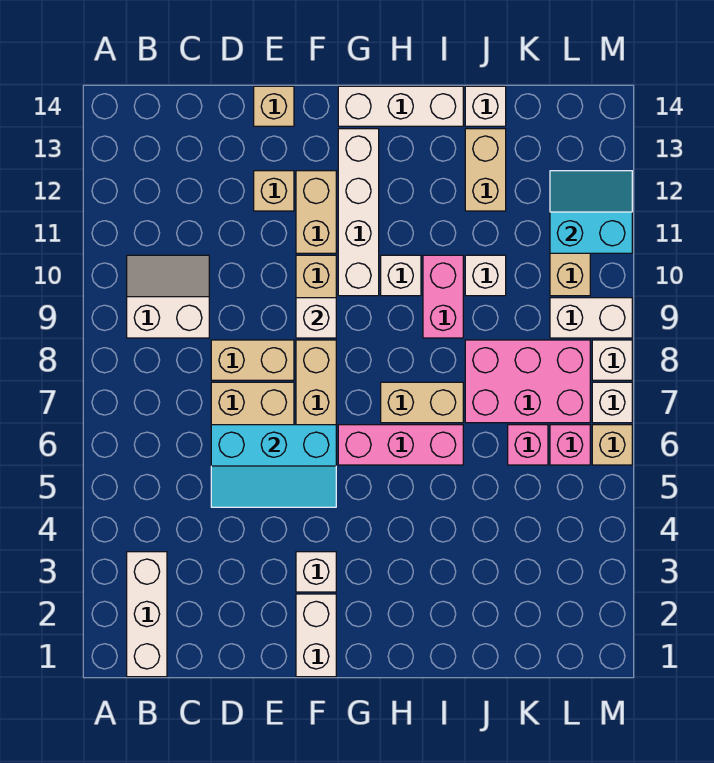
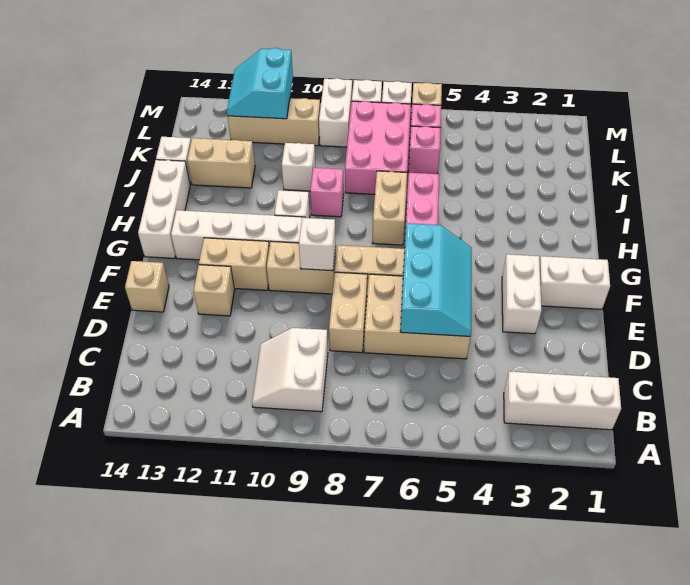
white brick F3 level 1 -> white brick E3:F3 level 1
pink brick I9:I10 level 1 -> pink brick I9 level 1

